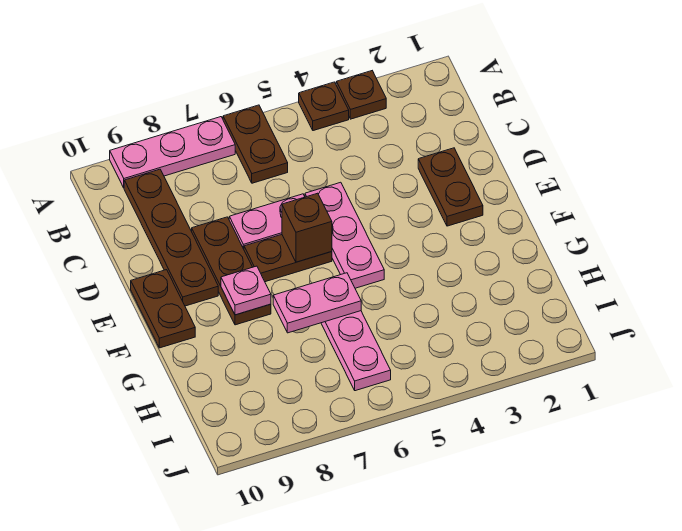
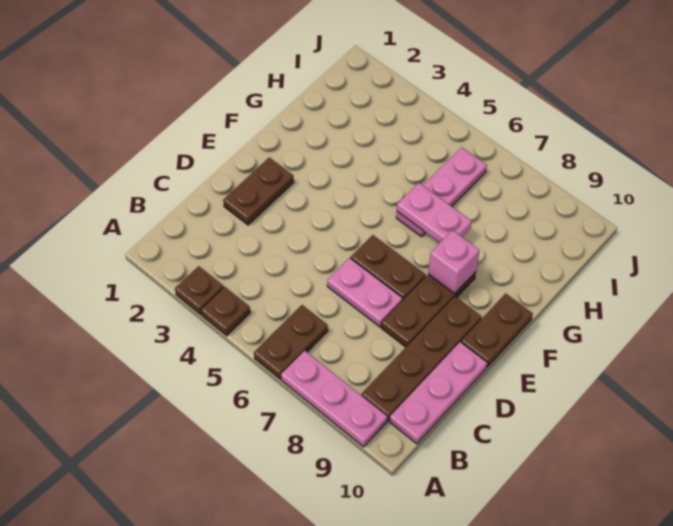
pink plate D5:F5 level 1 -> pink plate B10:D10 level 1
brown brick E6 level 2 -> none
pink plate F8 level 2 -> pink brick F8 level 2

